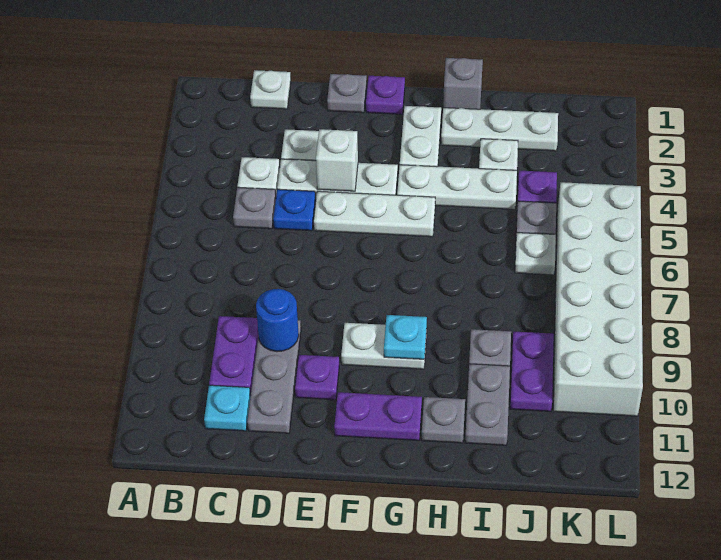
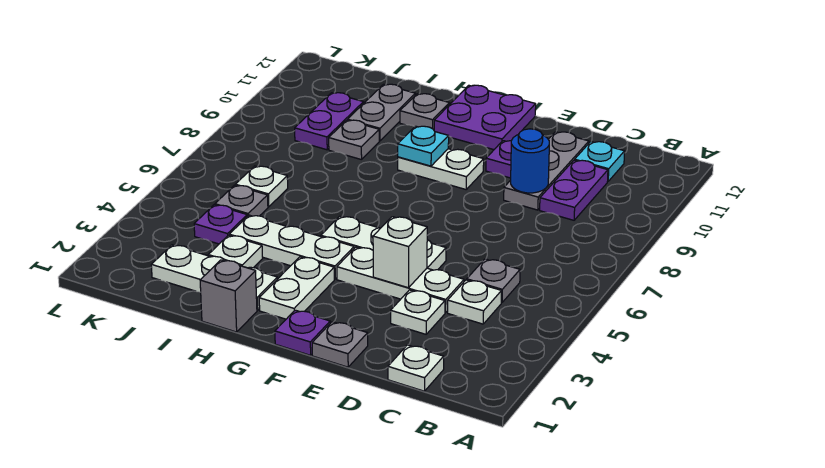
blue plate D5 level 1 -> none
purple plate F11:G11 level 1 -> purple plate F11:G12 level 1
white brick K5:L10 level 1 -> none

